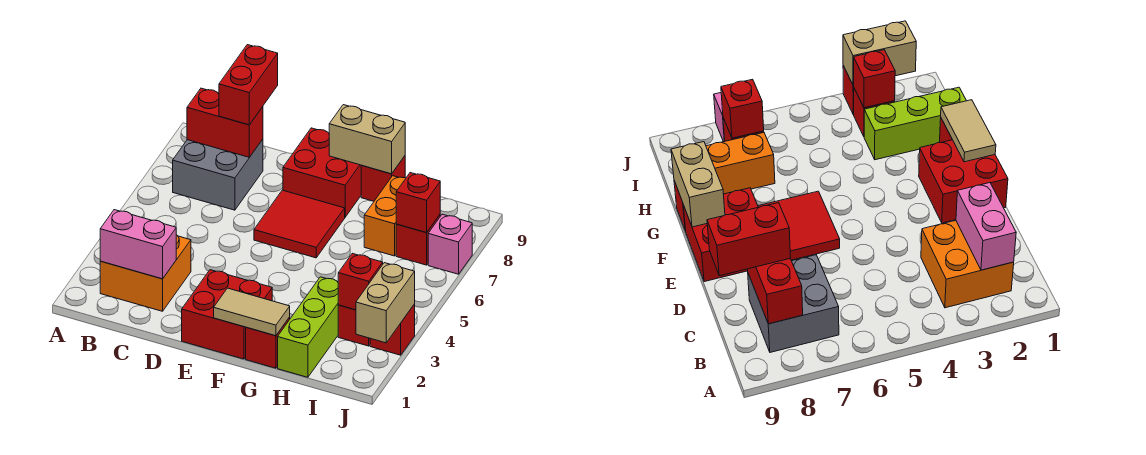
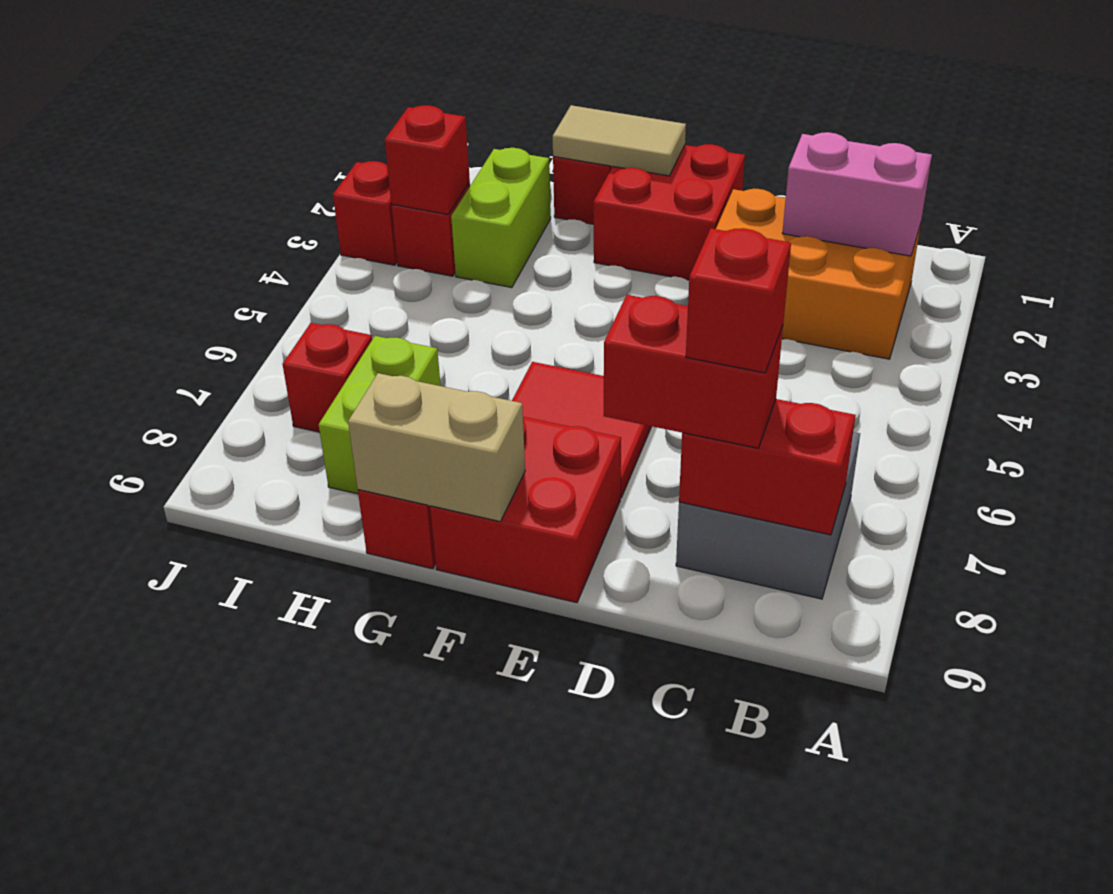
orange brick B2:C3 level 1 -> orange brick B2:D3 level 1
red brick C8:C9 level 3 -> red brick C8:D8 level 3
lime brick H1:H3 level 1 -> lime brick H2:H3 level 1
orange brick H7:H8 level 1 -> lime brick H7:H8 level 1
red brick I7 level 2 -> red brick C8 level 4
tan brick J2:J3 level 2 -> none
pink brick J7 level 1 -> none

